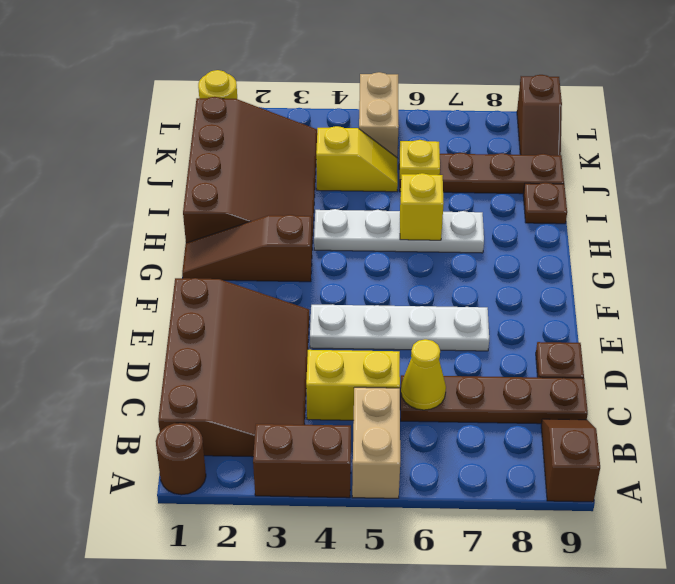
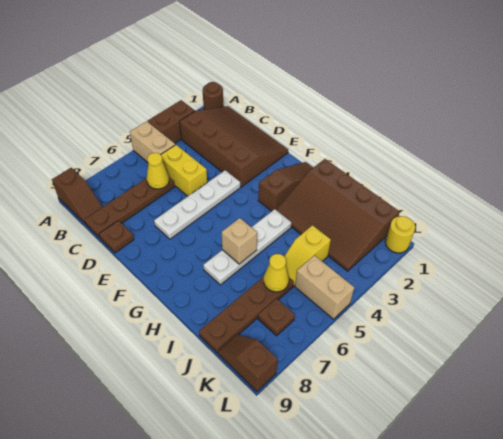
brown slope B1:E3 level 1 top 1 -> brown slope B1:E3 level 1 top 3
yellow brick C4:C5 level 1 -> yellow brick C5:D5 level 1
yellow brick H6 level 2 -> tan brick H6 level 2
brown plate I9 level 1 -> brown plate K7 level 1
yellow plate J6 level 2 -> yellow cone J6 level 2

